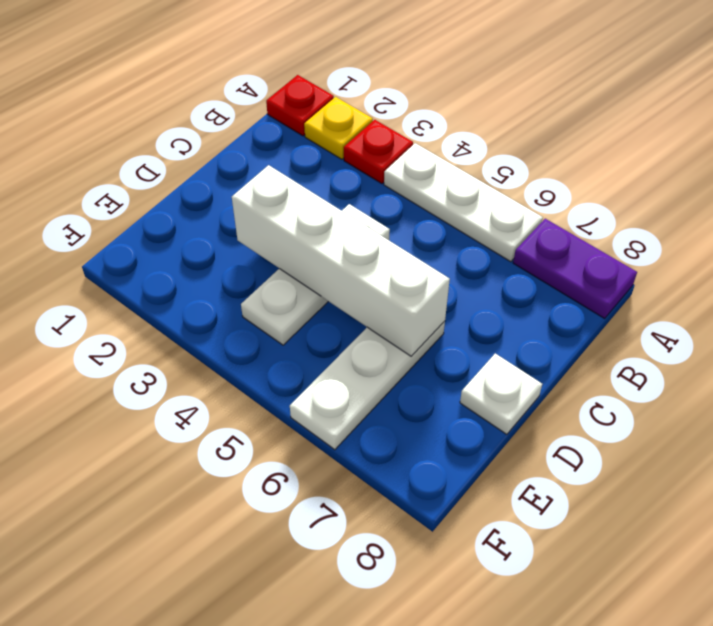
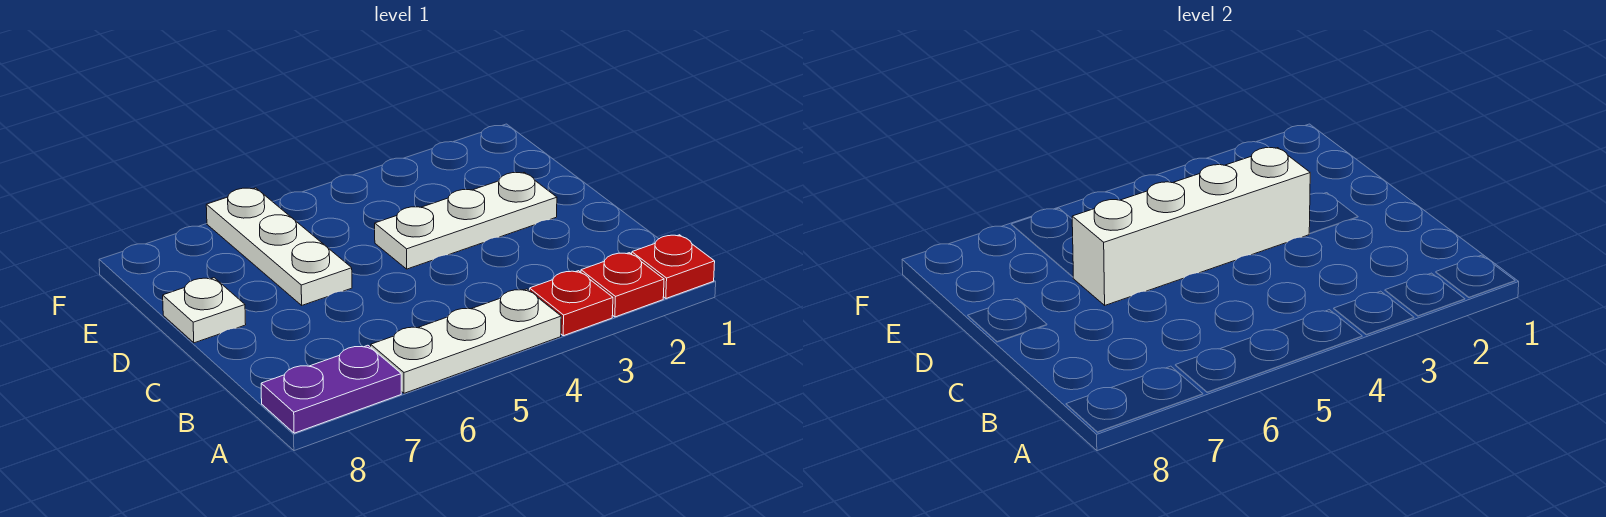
yellow plate A2 level 1 -> red plate A2 level 1
white plate C4:E4 level 1 -> white plate D2:D4 level 1

